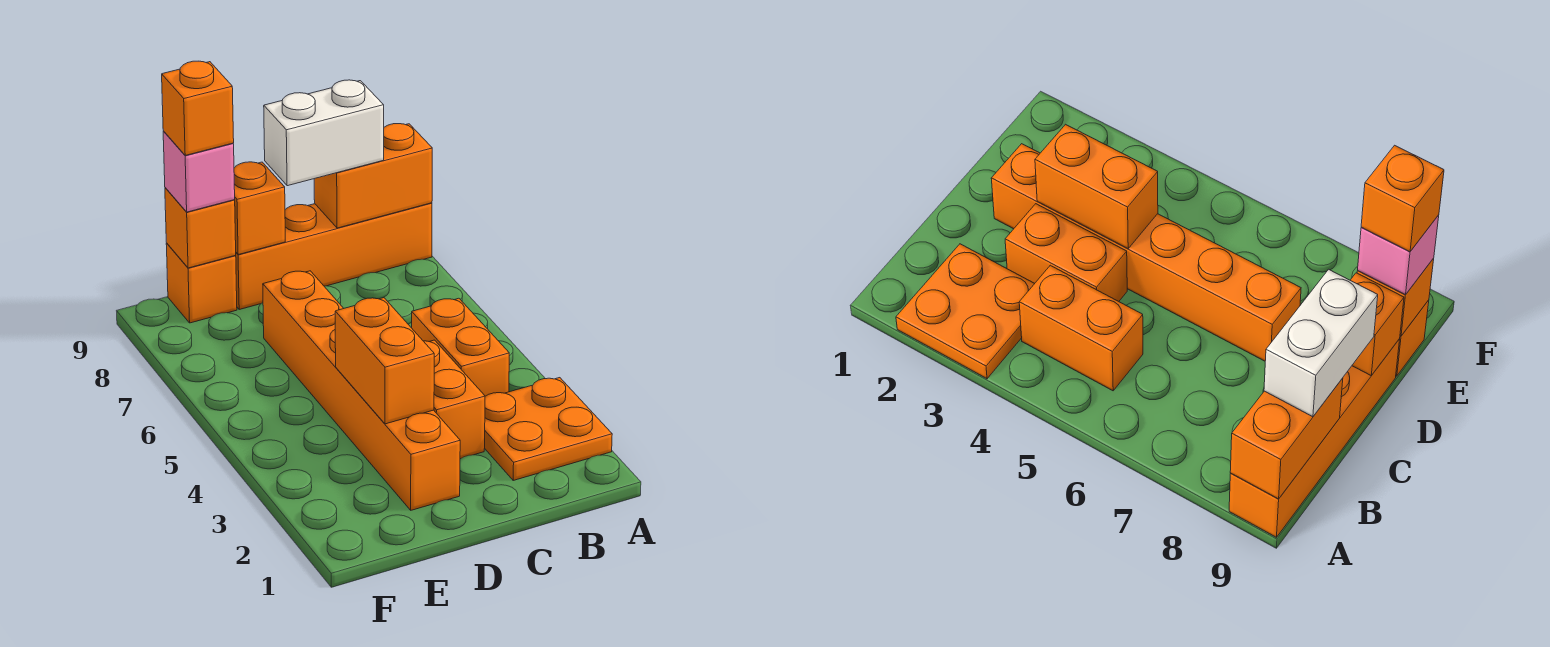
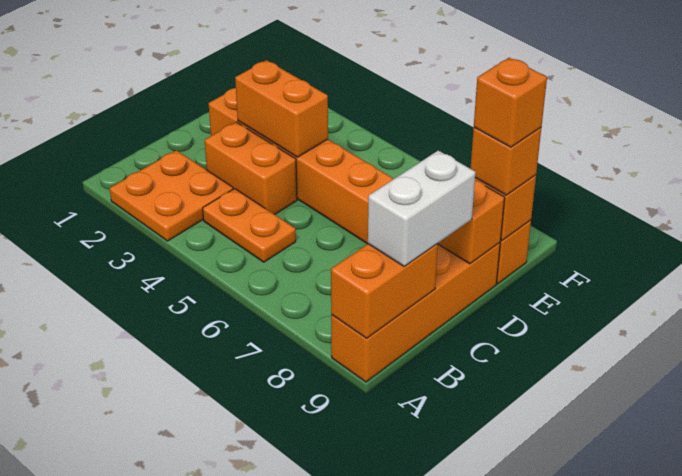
orange brick B4:B5 level 1 -> orange plate B4:B5 level 1
pink brick E9 level 3 -> orange brick E9 level 3

